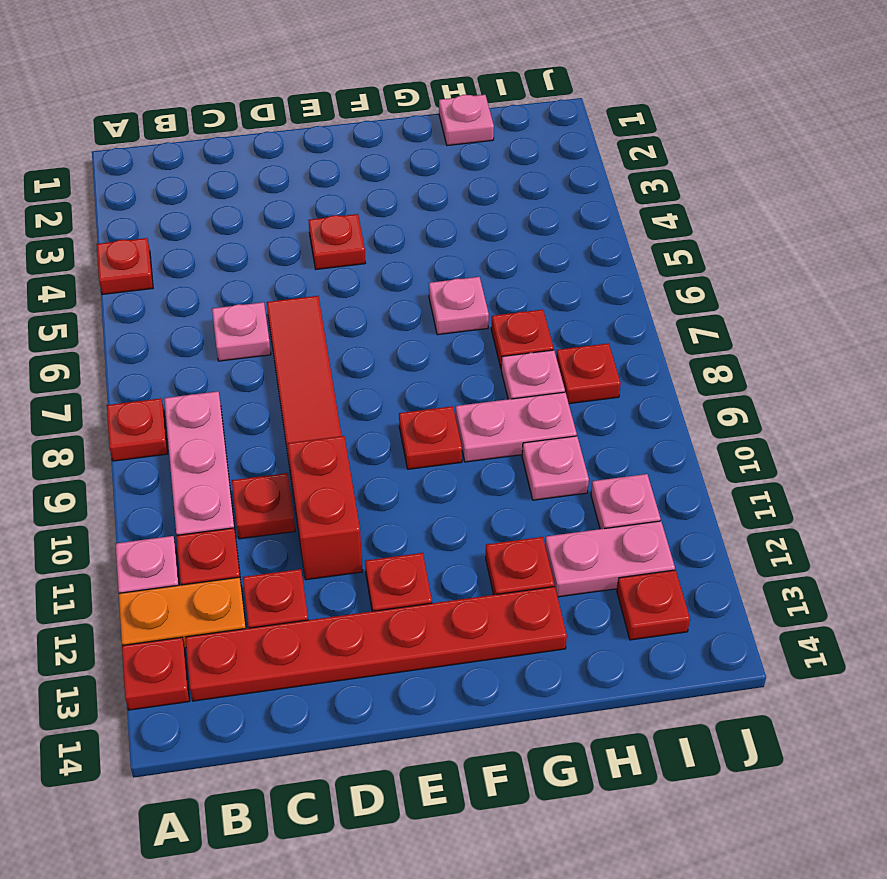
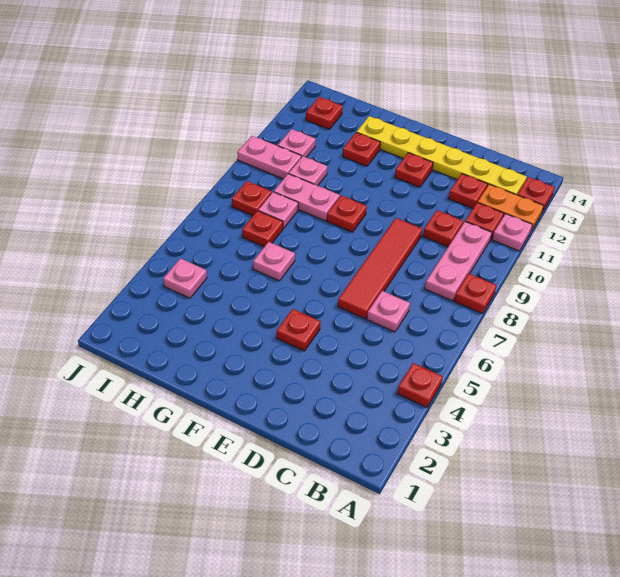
red plate B13:G13 level 1 -> yellow plate B13:G13 level 1
red brick D10:D11 level 1 -> none
pink plate H1 level 1 -> pink plate I4 level 1
pink plate H12:I12 level 1 -> pink plate I10:J10 level 1

